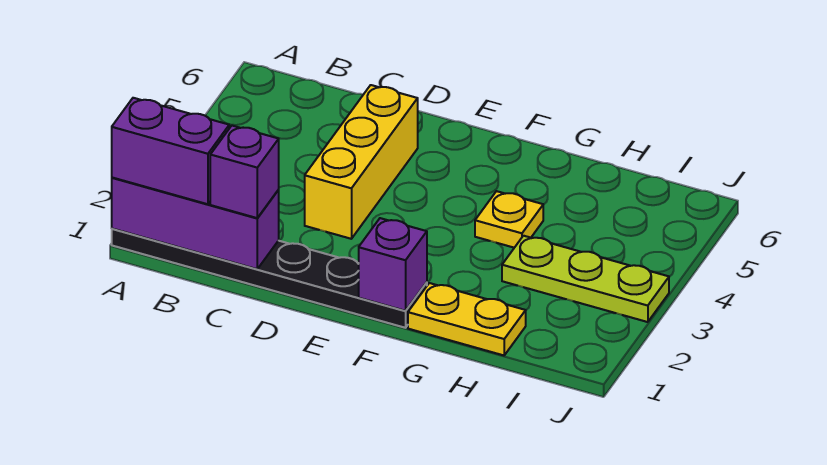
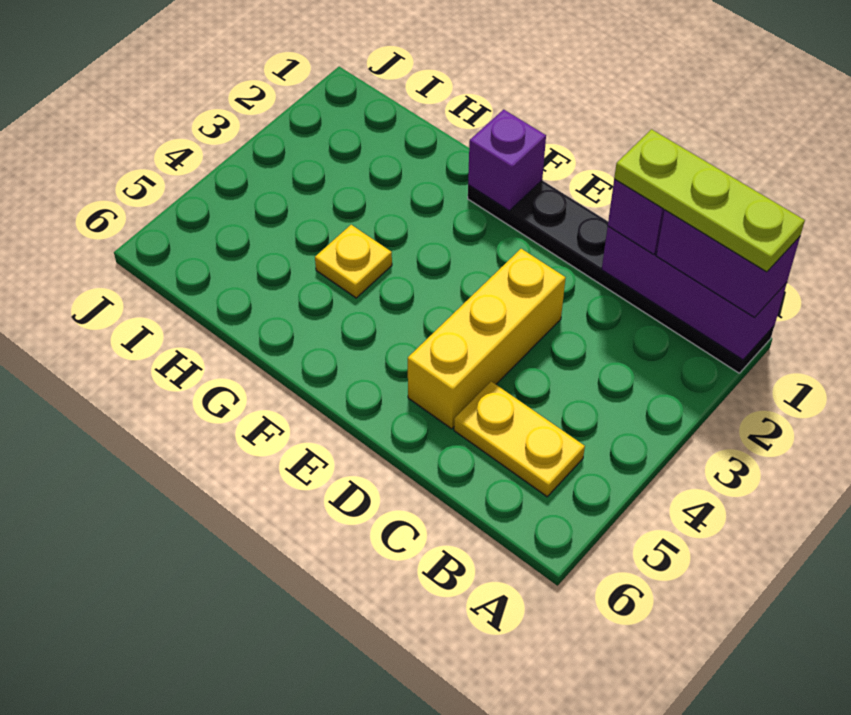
yellow plate G1:H1 level 1 -> yellow plate B5:C5 level 1
lime plate H3:J3 level 1 -> lime plate A1:C1 level 4

